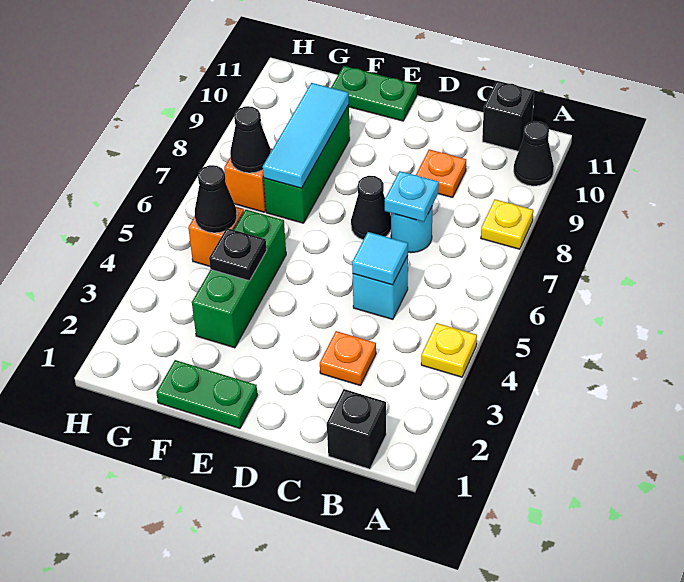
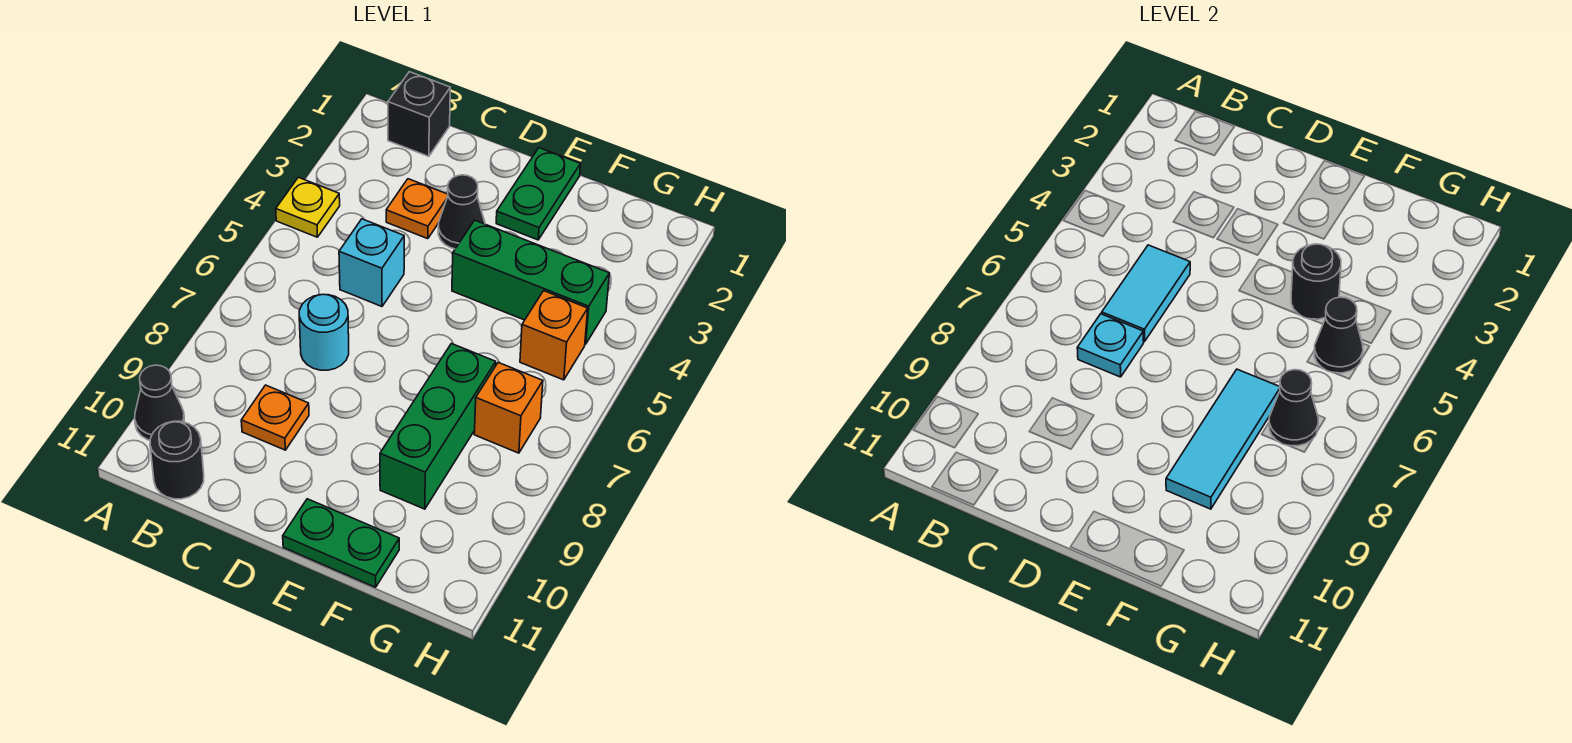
yellow plate A8 level 1 -> none
black brick B11 level 1 -> black round brick B11 level 1
cyan tile C5 level 2 -> cyan tile C5:C6 level 2
black cone D7 level 1 -> black cone D3 level 1
green plate E1:F1 level 1 -> green plate E1:E2 level 1
green brick F3:F5 level 1 -> green brick E4:G4 level 1
black plate F4 level 2 -> black round brick F4 level 2

